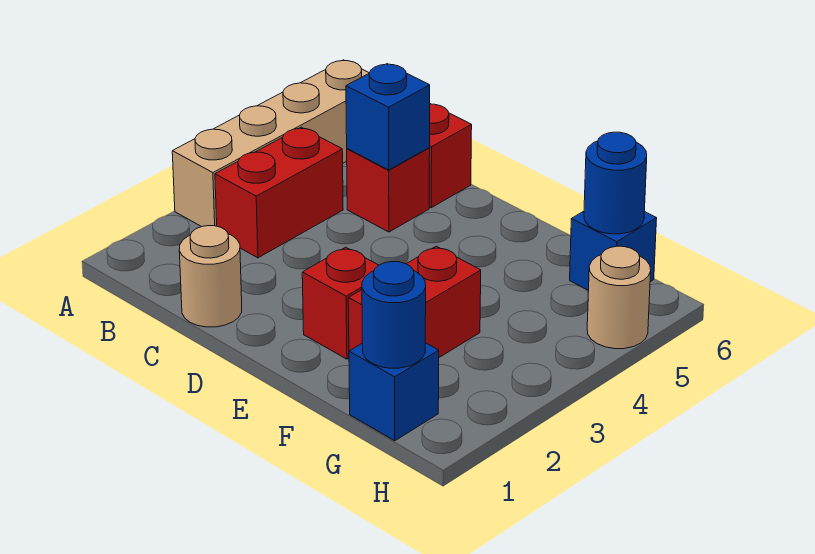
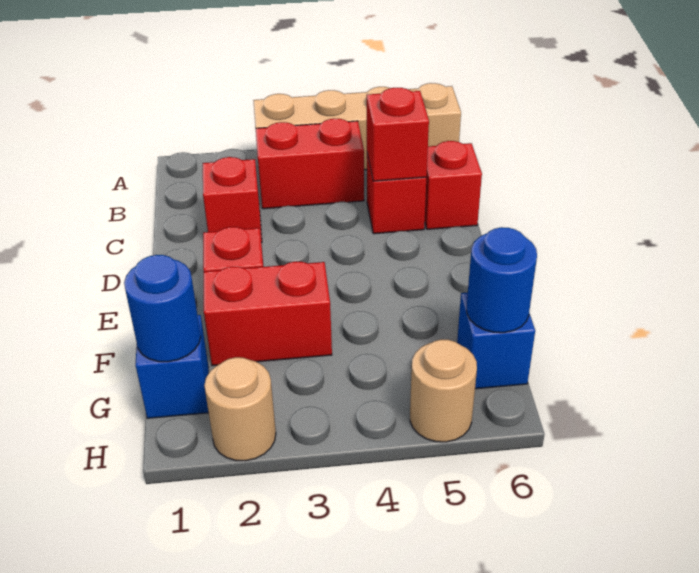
tan round brick C1 level 1 -> tan round brick H2 level 1
none -> red brick C2 level 1
blue brick C5 level 2 -> red brick C5 level 2

